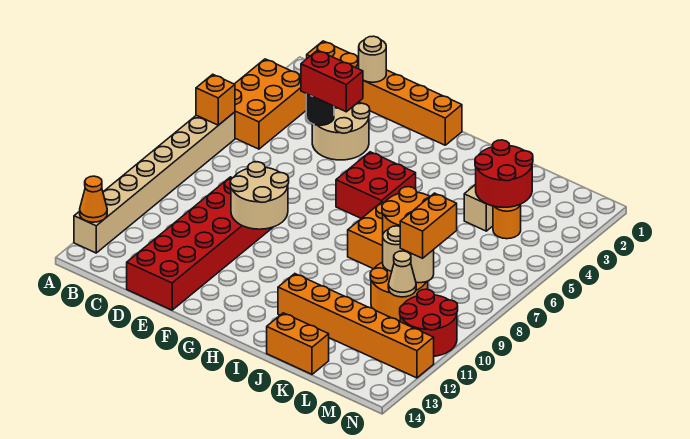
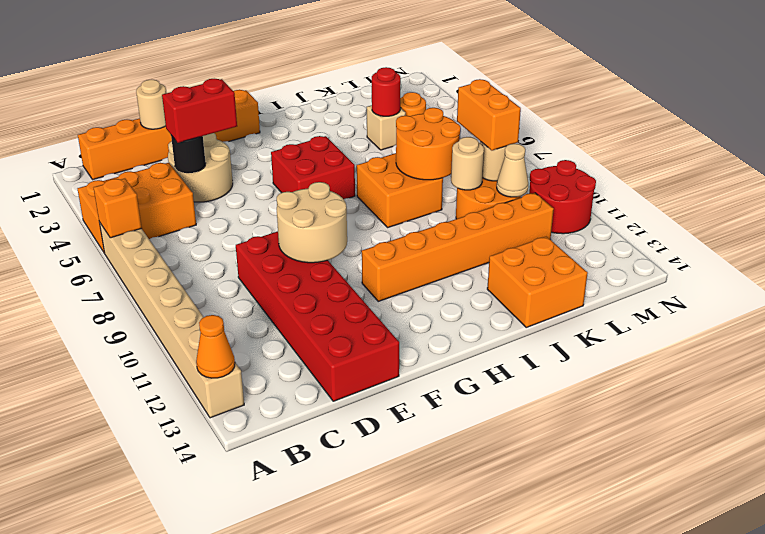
orange brick A3:B5 level 1 -> orange brick A4:C5 level 1
orange brick I12:N12 level 1 -> orange brick G11:L11 level 1
orange brick J14:K14 level 1 -> orange brick J13:K14 level 1
red round brick K3:L4 level 2 -> red round brick K4 level 2

